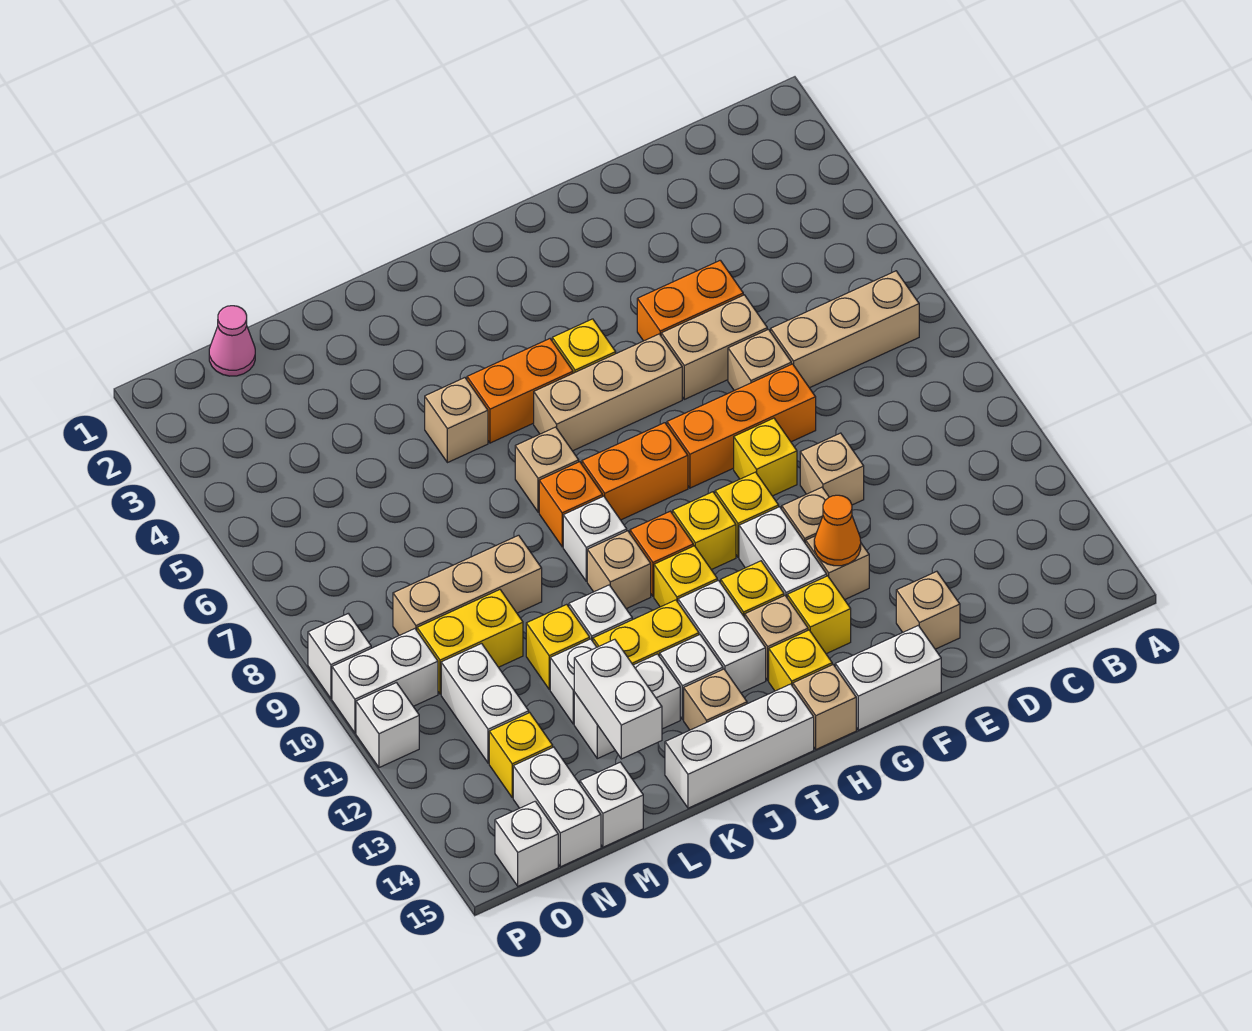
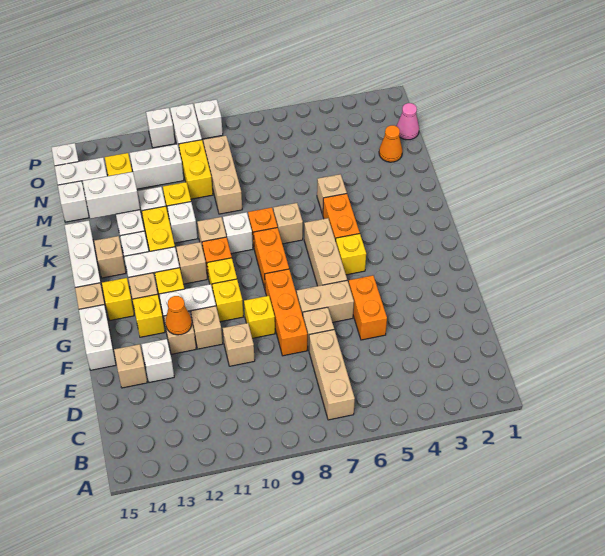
tan brick E6:F6 level 1 -> tan brick F6:F7 level 1
none -> white brick E13 level 1
yellow brick I11 level 1 -> tan brick I11 level 1
none -> orange cone M2 level 1

